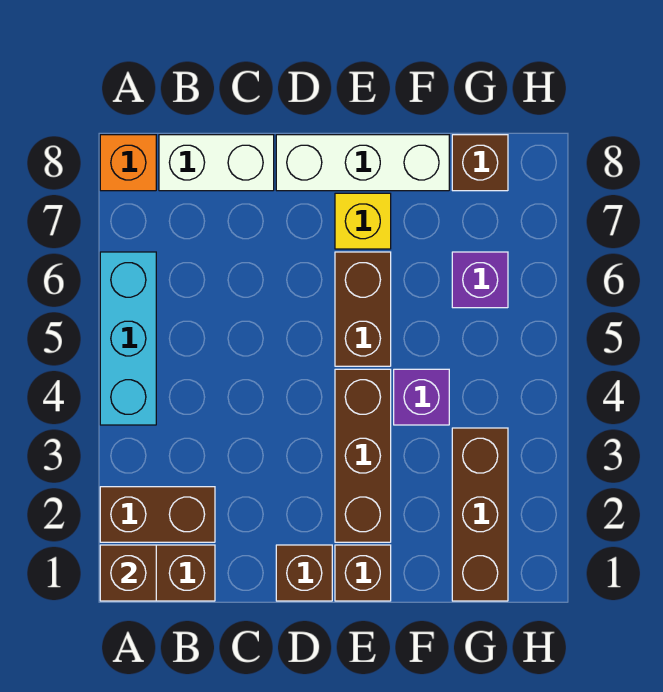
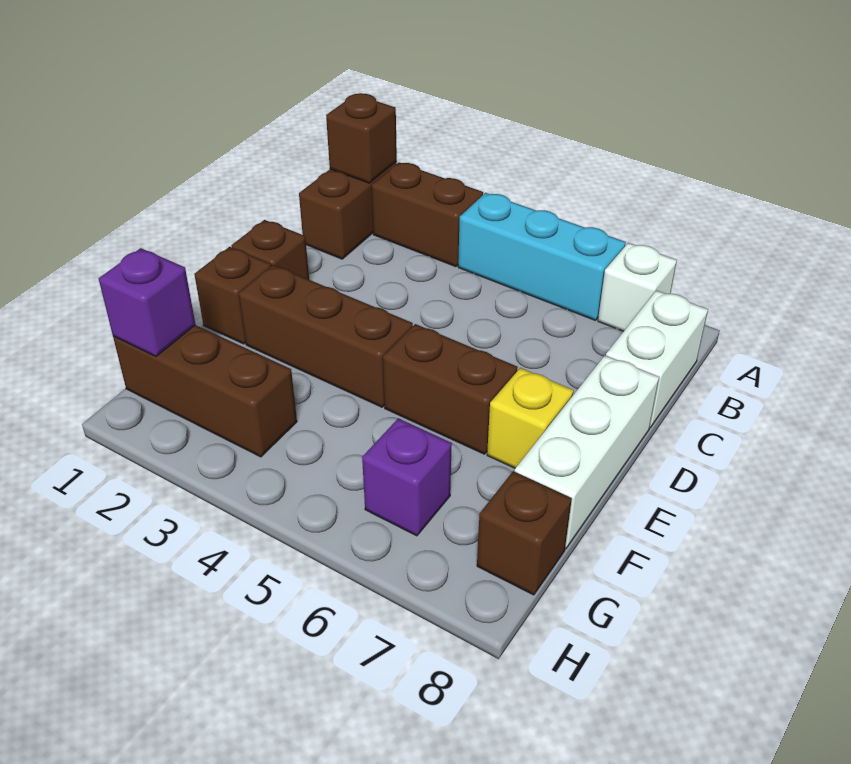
brown brick A2:B2 level 1 -> brown brick A2:A3 level 1
none -> white brick A7 level 1
orange brick A8 level 1 -> none
purple brick F4 level 1 -> purple brick G1 level 2

